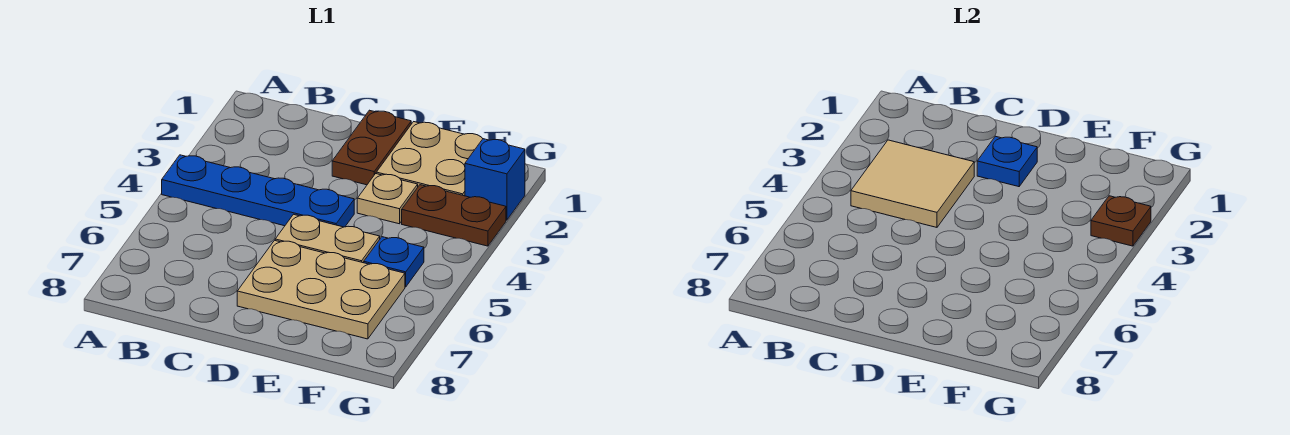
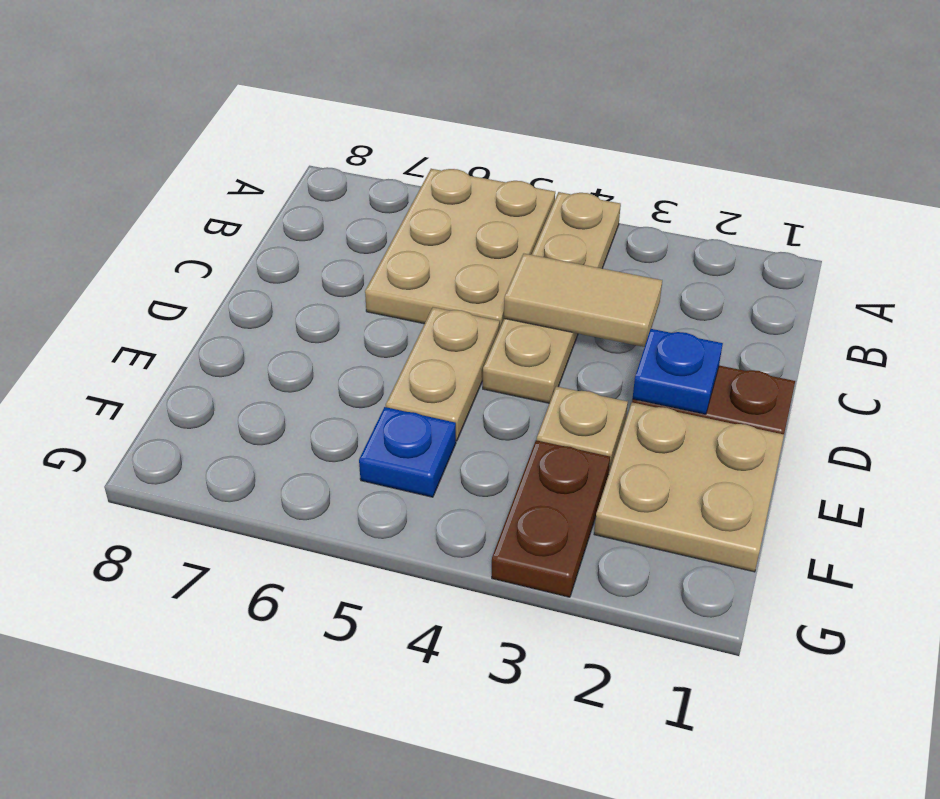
blue plate A4:D4 level 1 -> tan plate A4:D4 level 1
tan tile B3:C4 level 2 -> tan tile C3:C4 level 2
tan plate D6:F7 level 1 -> tan plate A5:C6 level 1
blue brick G2 level 1 -> none
brown plate G3 level 2 -> none

